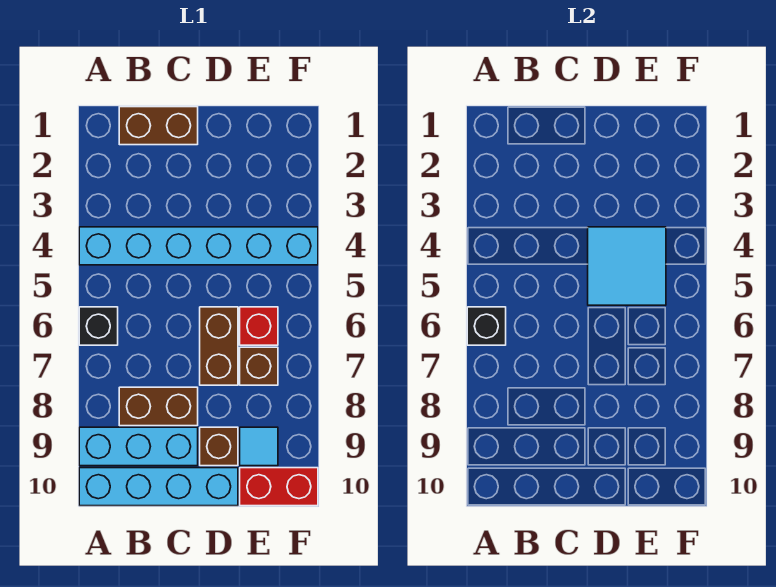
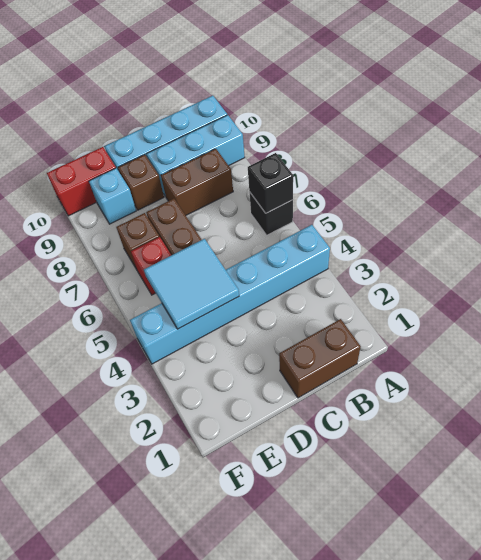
cyan tile E9 level 1 -> cyan brick E9 level 1

